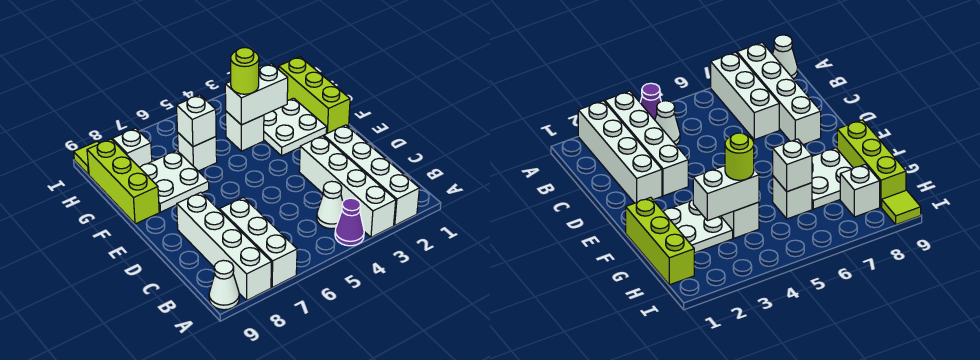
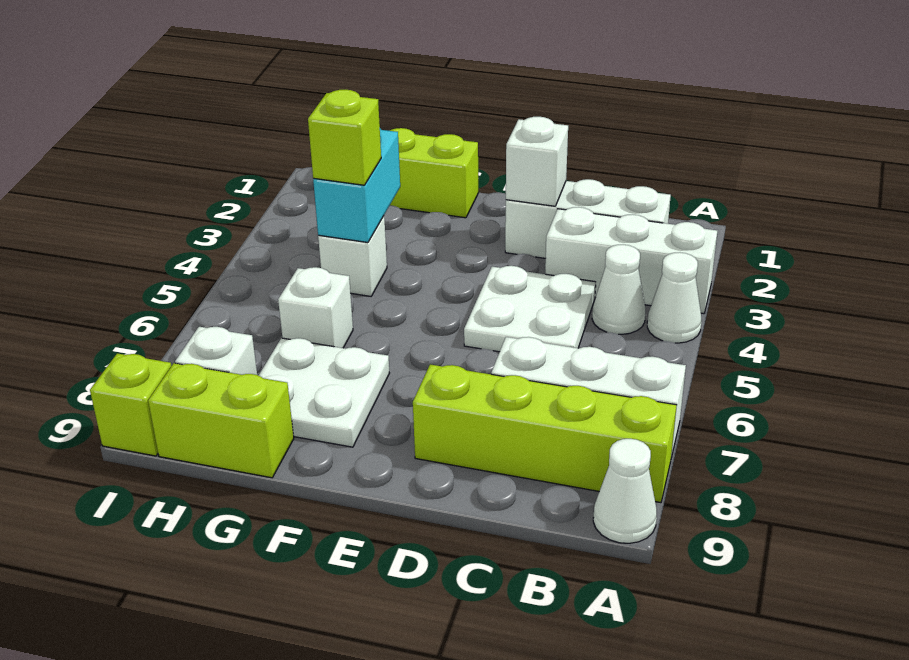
white brick A2:D2 level 1 -> white brick B2:D2 level 1
white brick A3:D3 level 1 -> white brick A3:C3 level 1
purple cone A4 level 1 -> white cone A4 level 1
white brick A8:D8 level 1 -> lime brick A8:D8 level 1
white plate F2:G3 level 1 -> white plate C4:D5 level 1
lime brick F9:H9 level 1 -> lime brick G9:H9 level 1
white brick G3:G4 level 2 -> cyan brick G3:G4 level 2
lime round brick G4 level 3 -> lime brick G4 level 3
white brick G6 level 2 -> white brick D2 level 2
lime tile I9 level 1 -> lime brick I9 level 1

